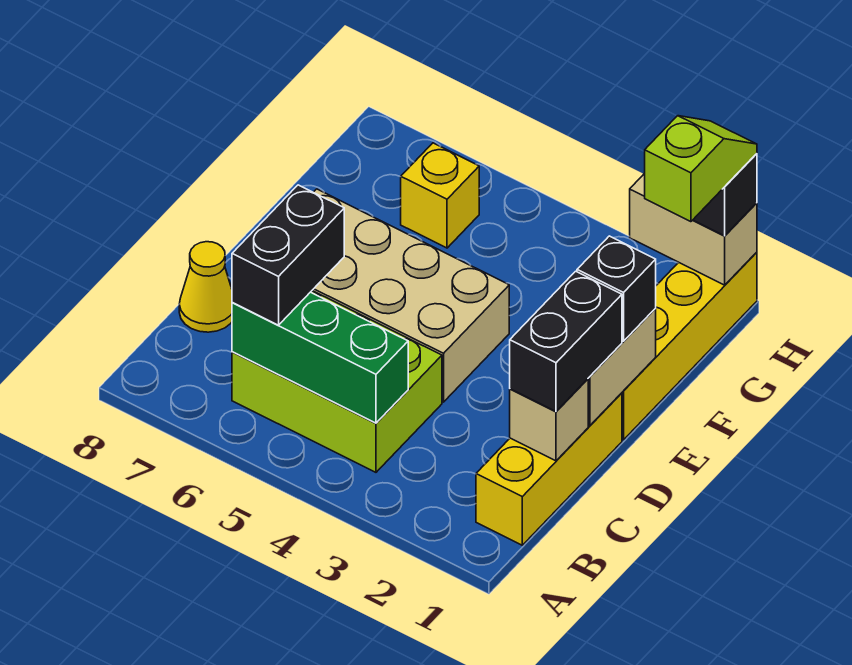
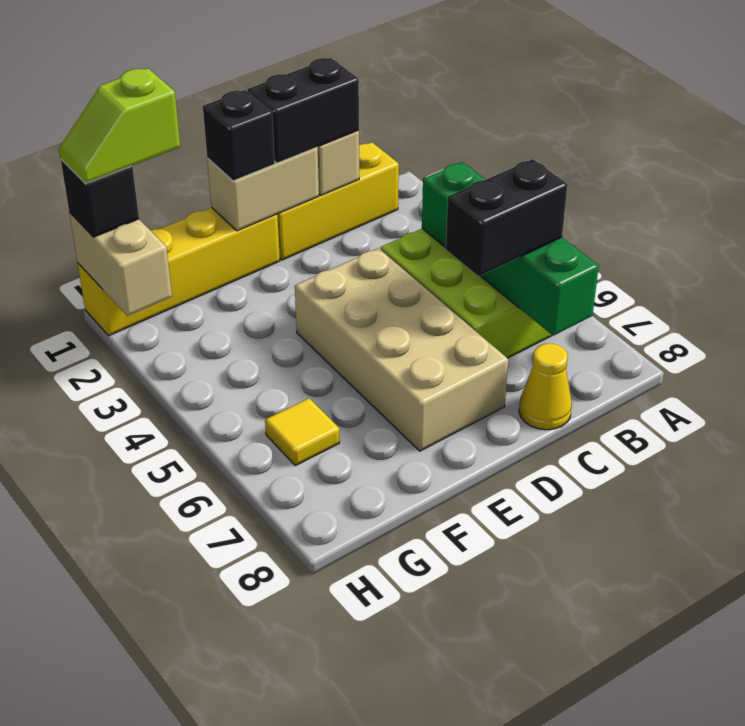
green brick B4:B6 level 2 -> green brick B4:B7 level 2
yellow brick G6 level 1 -> yellow tile G6 level 1

